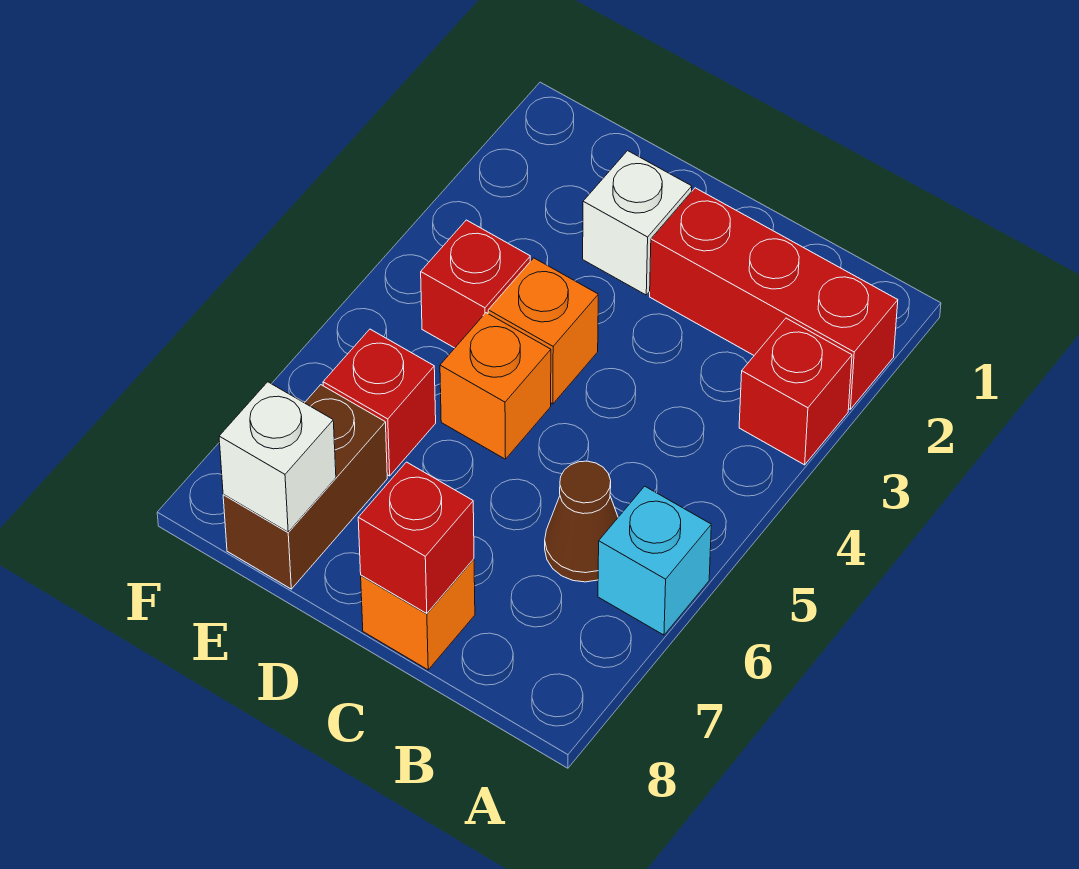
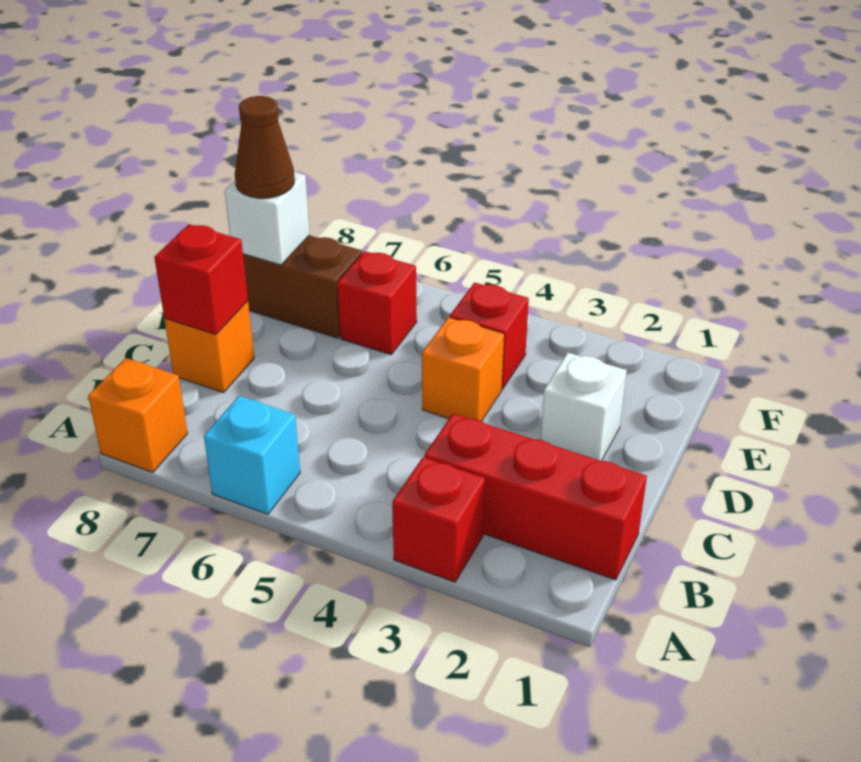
red brick A2:C2 level 1 -> red brick B1:B3 level 1
brown cone B6 level 1 -> brown cone E8 level 3
orange brick D5 level 1 -> orange brick A8 level 1

